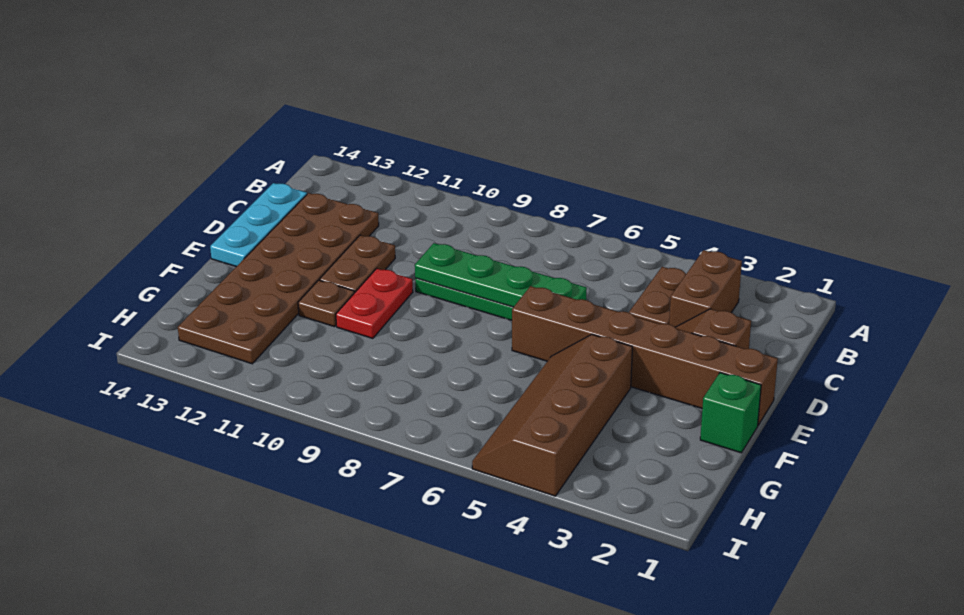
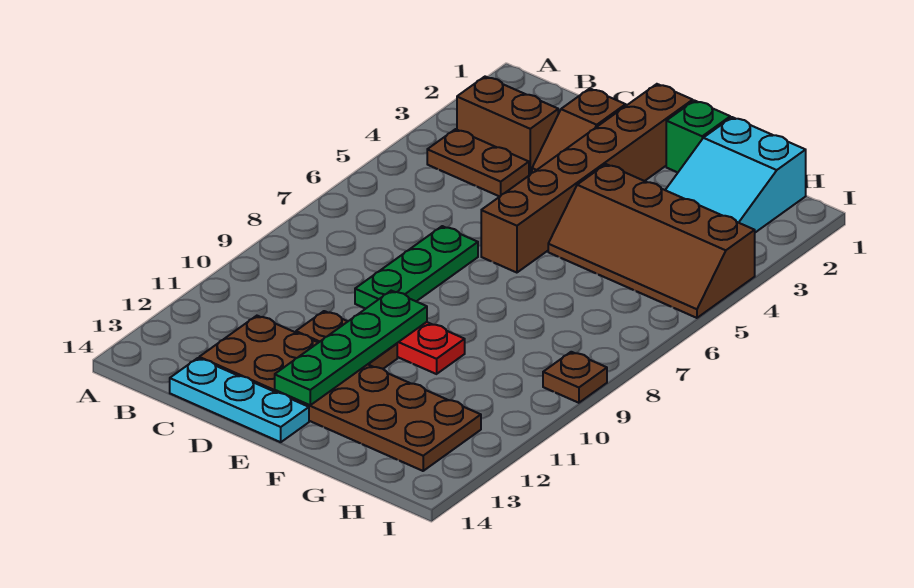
green plate D6:D9 level 2 -> green plate E10:E13 level 2
brown plate F11 level 1 -> brown plate I9 level 1
none -> cyan slope G1:H3 level 1 top 1

